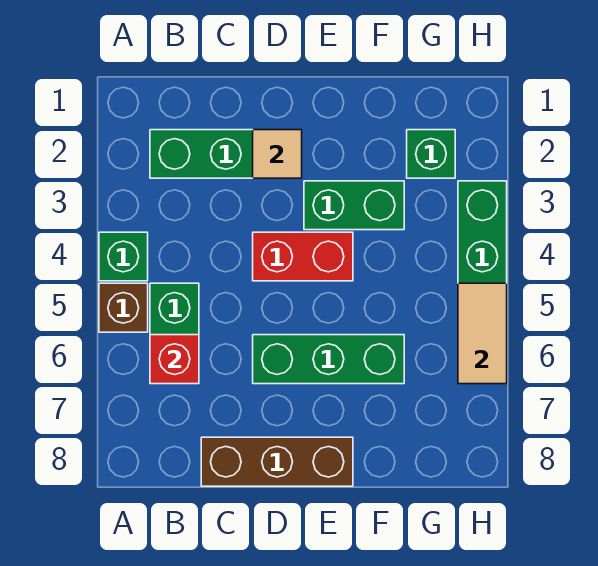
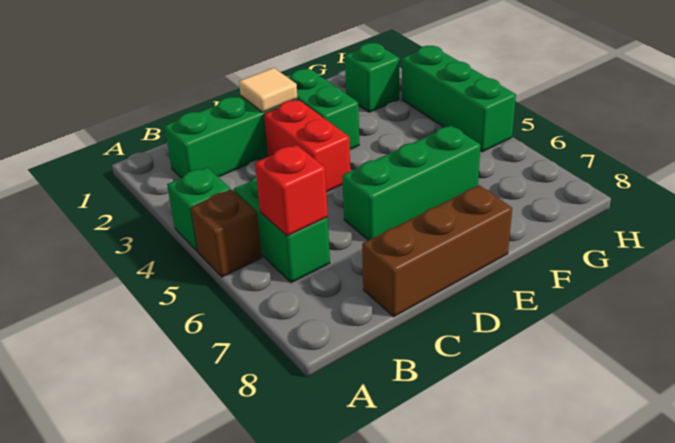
red brick D4:E4 level 1 -> red brick D3:D4 level 1
green brick E3:F3 level 1 -> green brick E2:E3 level 1
tan tile H5:H6 level 2 -> none

